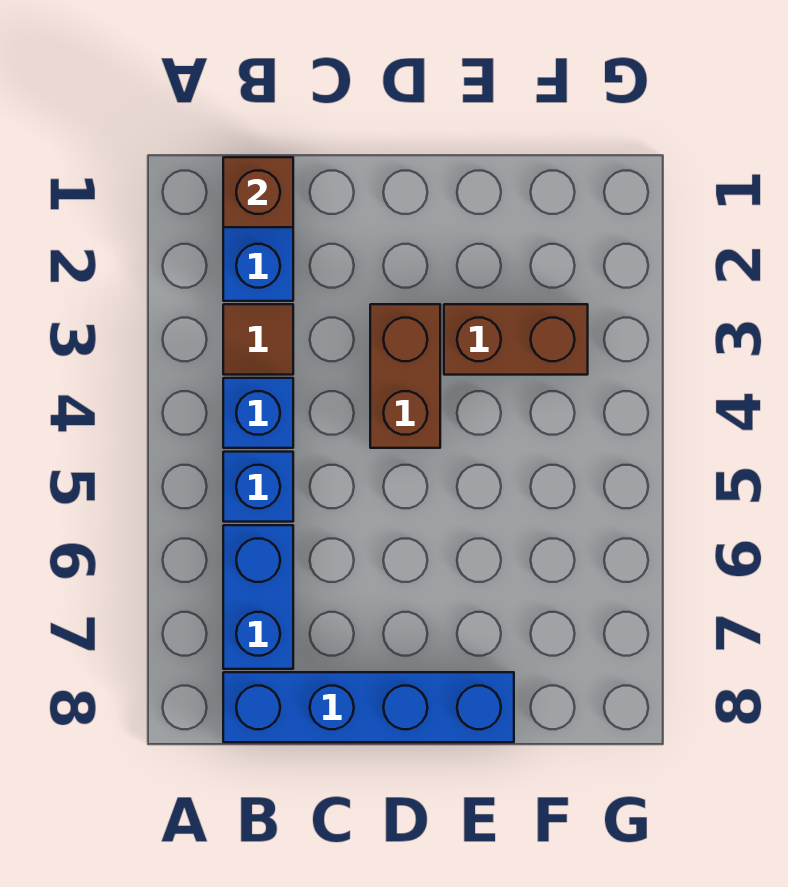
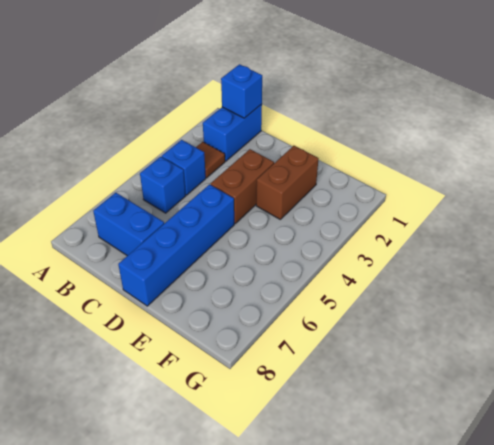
brown brick B1 level 2 -> blue brick B1 level 2
blue brick B6:B7 level 1 -> blue brick B7:C7 level 1
blue brick B8:E8 level 1 -> blue brick D5:D8 level 1
brown brick E3:F3 level 1 -> brown brick E2:E3 level 1

